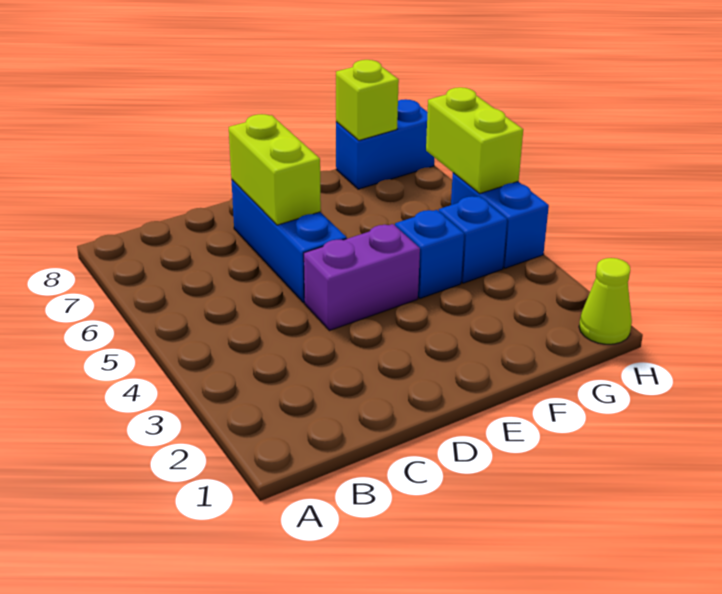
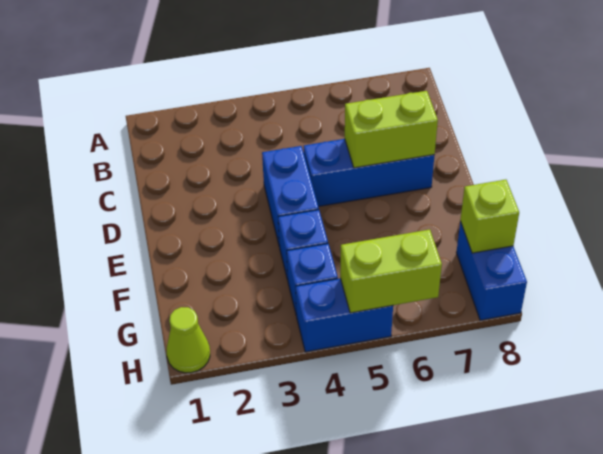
purple brick D4:E4 level 1 -> blue brick D4:E4 level 1

